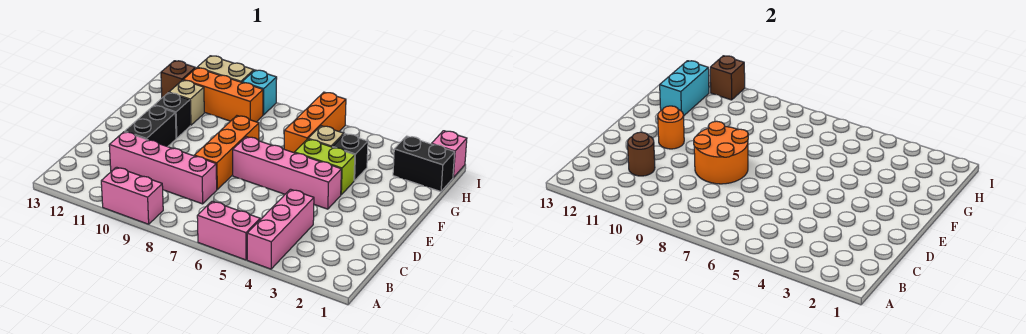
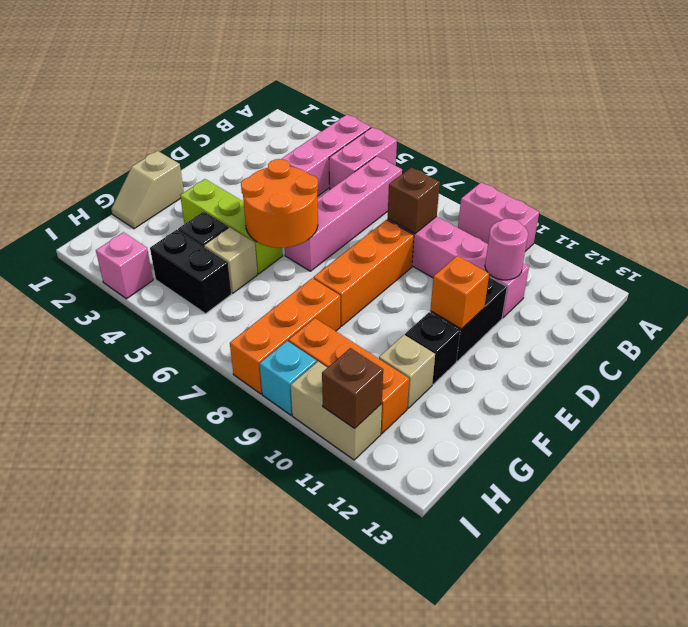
pink brick A5:A6 level 1 -> pink brick A5:B5 level 1
brown round brick C11 level 2 -> pink round brick C11 level 2
orange round brick D8:E9 level 2 -> orange round brick E5:F6 level 2
pink brick E4:E7 level 1 -> pink brick B6:E6 level 1
orange round brick E11 level 2 -> orange brick E11 level 2
none -> tan slope F1:G1 level 1 top F
lime brick F4:F5 level 1 -> lime brick F3:F5 level 1
orange brick G6:I6 level 1 -> orange brick G8:I8 level 1
cyan brick G12:H12 level 2 -> none
black brick H1:H2 level 1 -> black brick H4:H5 level 1
brown brick H12 level 1 -> brown brick C8 level 2
pink brick I1 level 1 -> pink brick I3 level 1

